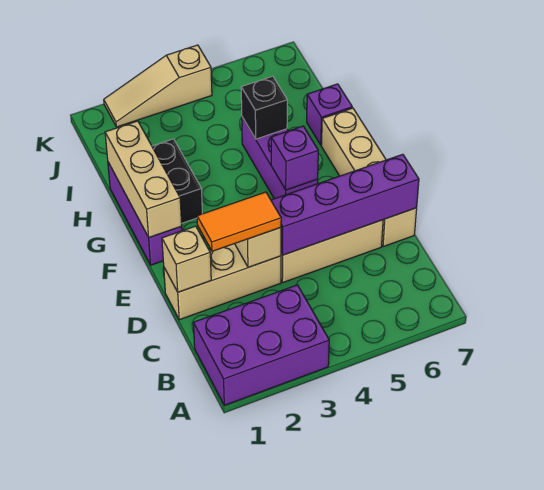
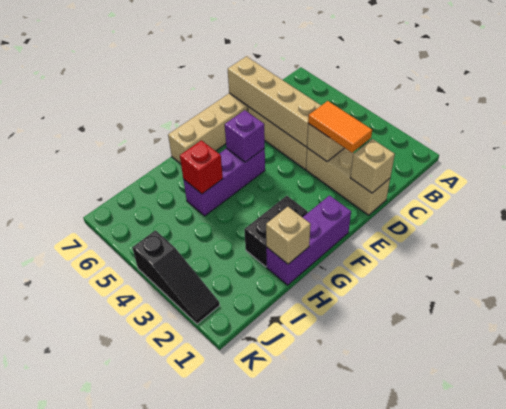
purple brick A1:B3 level 1 -> none
purple brick D4:D7 level 2 -> tan brick D4:D7 level 2
tan brick F1:H1 level 2 -> tan brick H1 level 2
black brick H5 level 2 -> red brick H5 level 2
purple brick H7 level 1 -> none
tan slope K2:K4 level 1 top 4 -> black slope K2:K4 level 1 top 4

